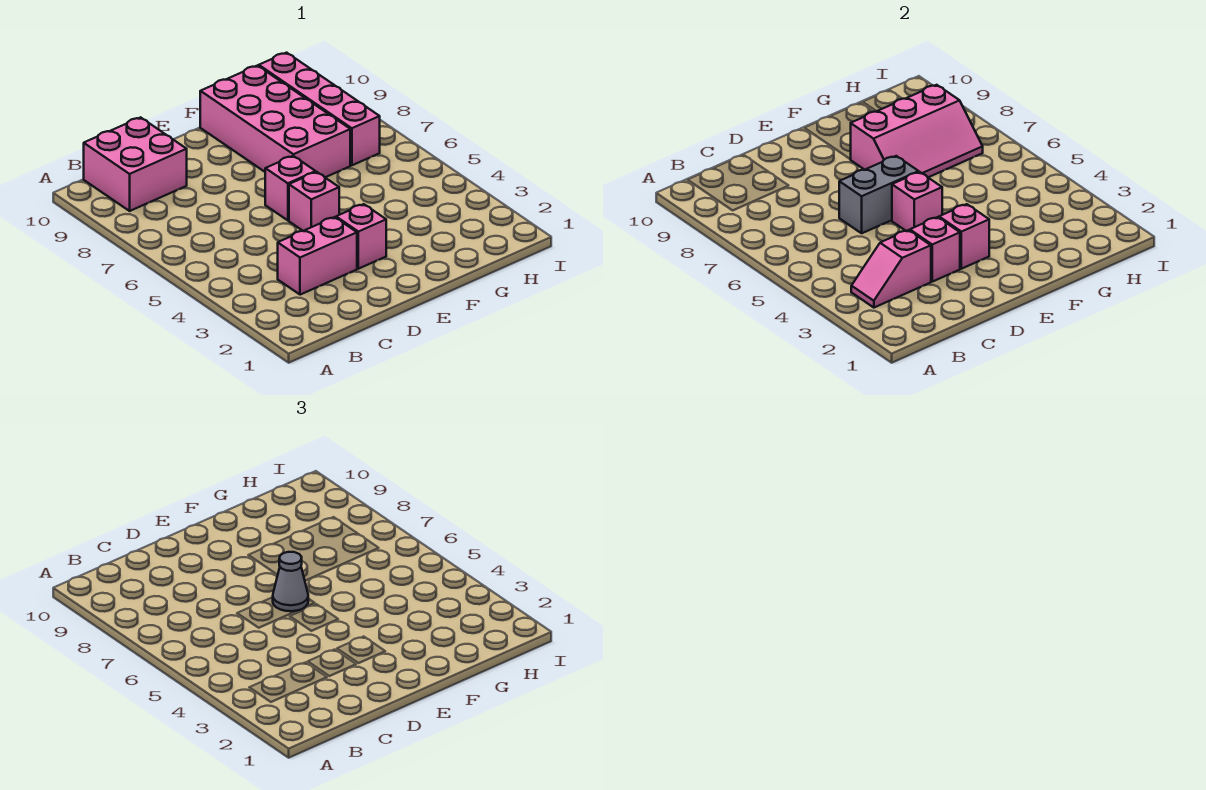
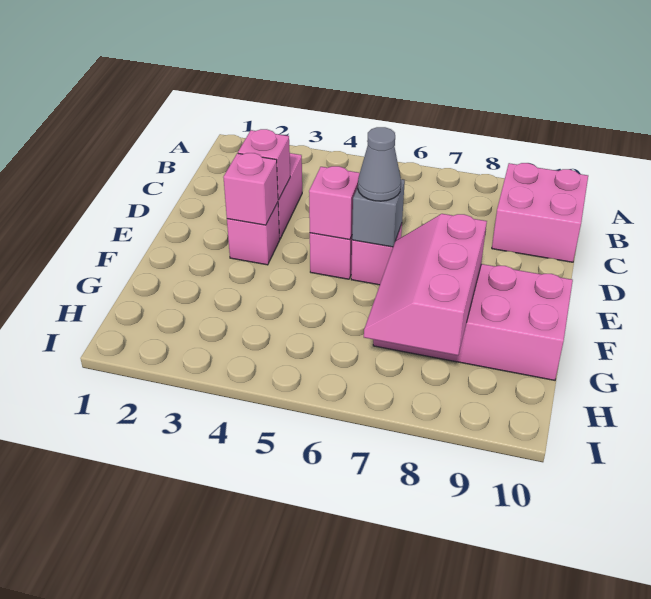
pink slope B3:C3 level 2 top C -> none
grey brick D6:E6 level 2 -> grey brick E6 level 2
pink brick H7:H10 level 1 -> none

